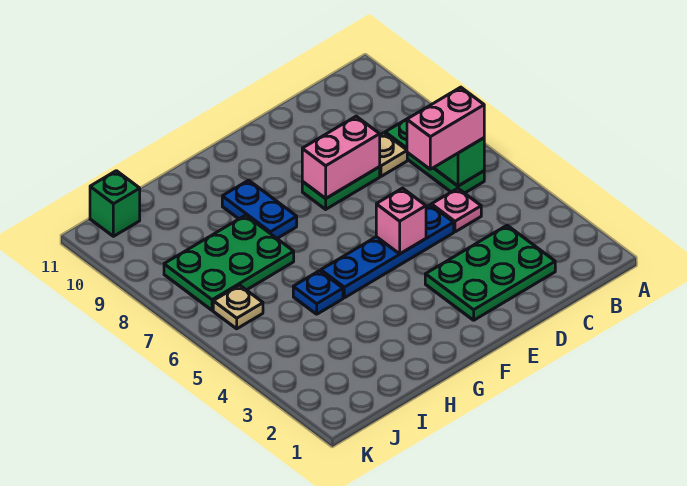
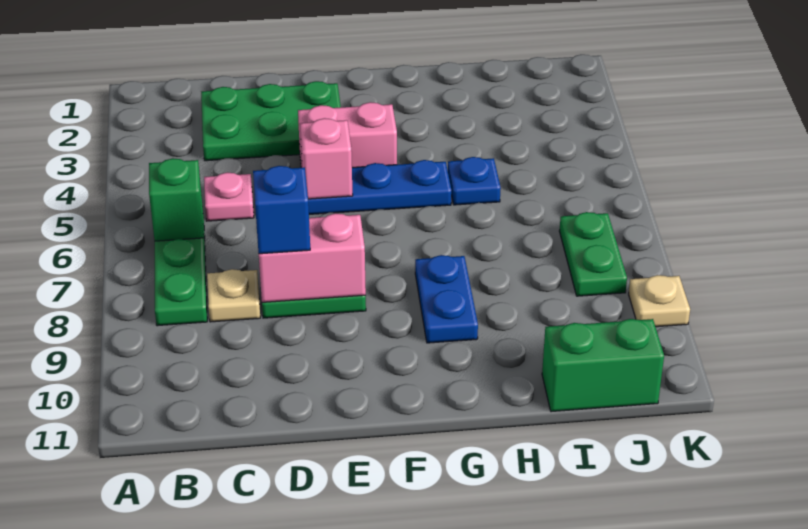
pink brick B6:C6 level 3 -> pink brick E4:F4 level 1
none -> blue brick D8 level 3
green plate H7:J8 level 1 -> green plate J7:J8 level 1
tan plate J6 level 1 -> tan plate K9 level 1
green brick J11 level 1 -> green brick I11:J11 level 1

